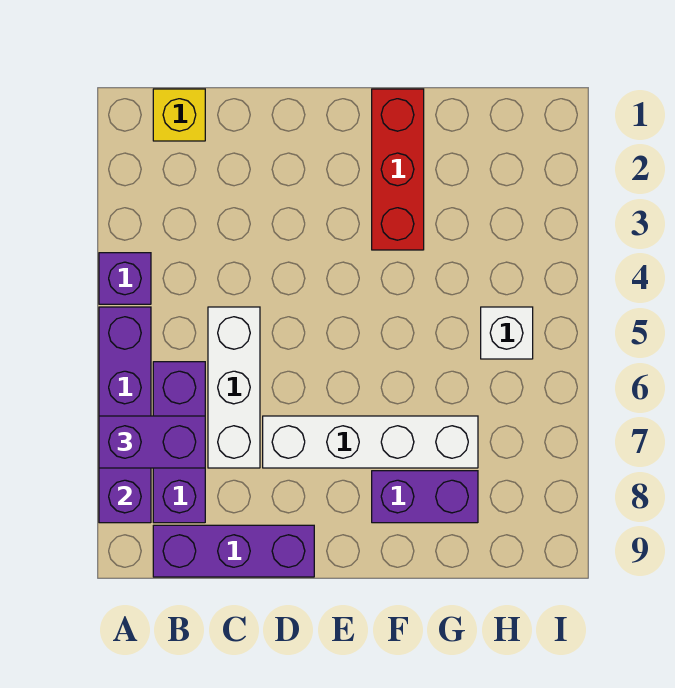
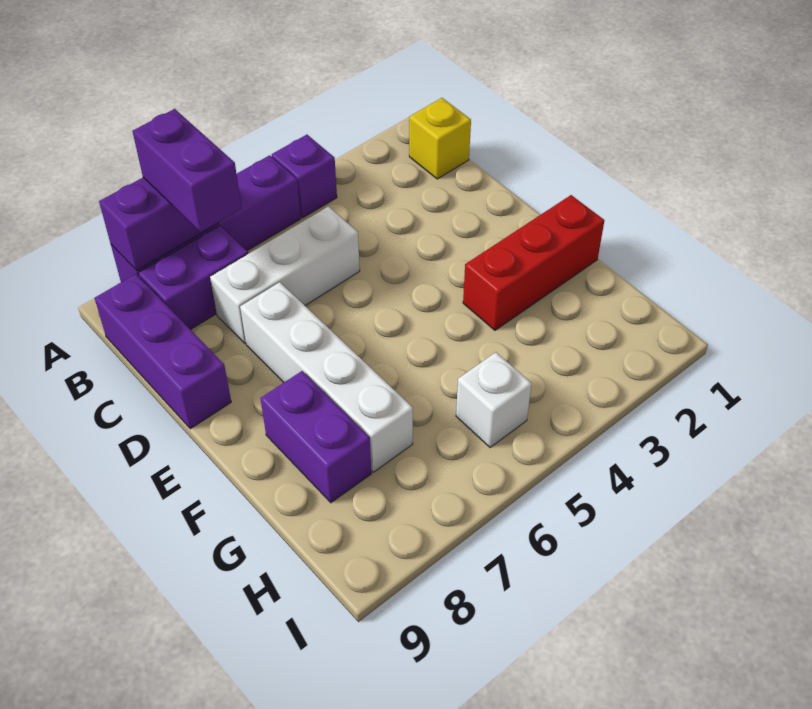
purple brick B6:B8 level 1 -> purple brick B7:B8 level 1

